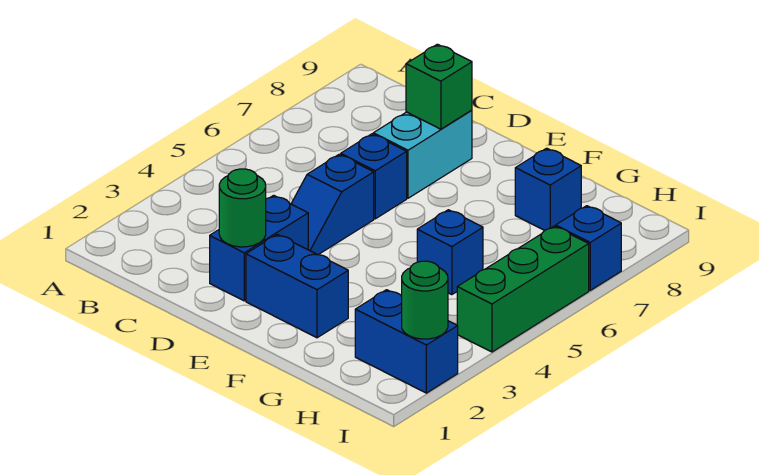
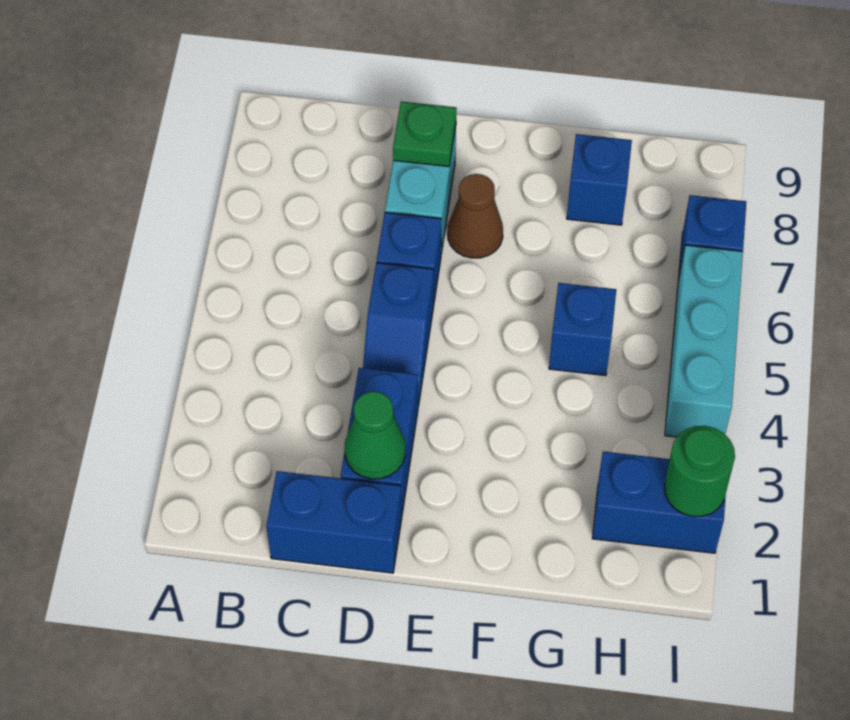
green round brick D2 level 2 -> green cone D2 level 2
green brick D8 level 2 -> green plate D8 level 2
blue brick E2:F2 level 1 -> blue brick C1:D1 level 1
none -> brown cone E7 level 1
green brick I4:I6 level 1 -> cyan brick I4:I6 level 1

